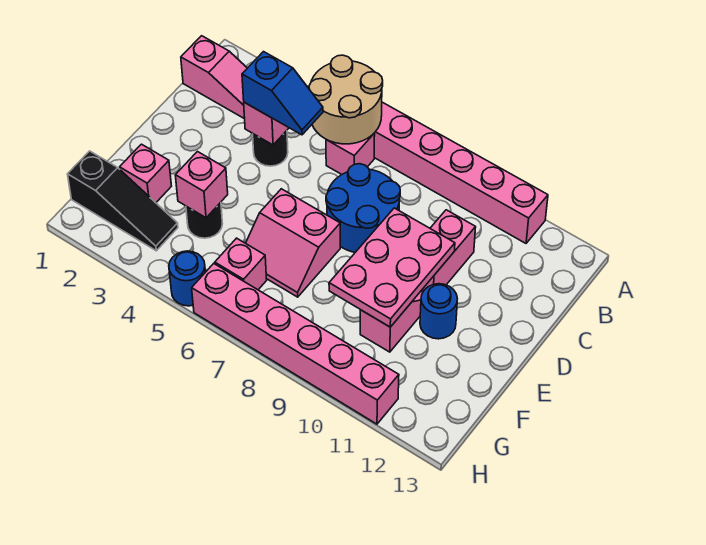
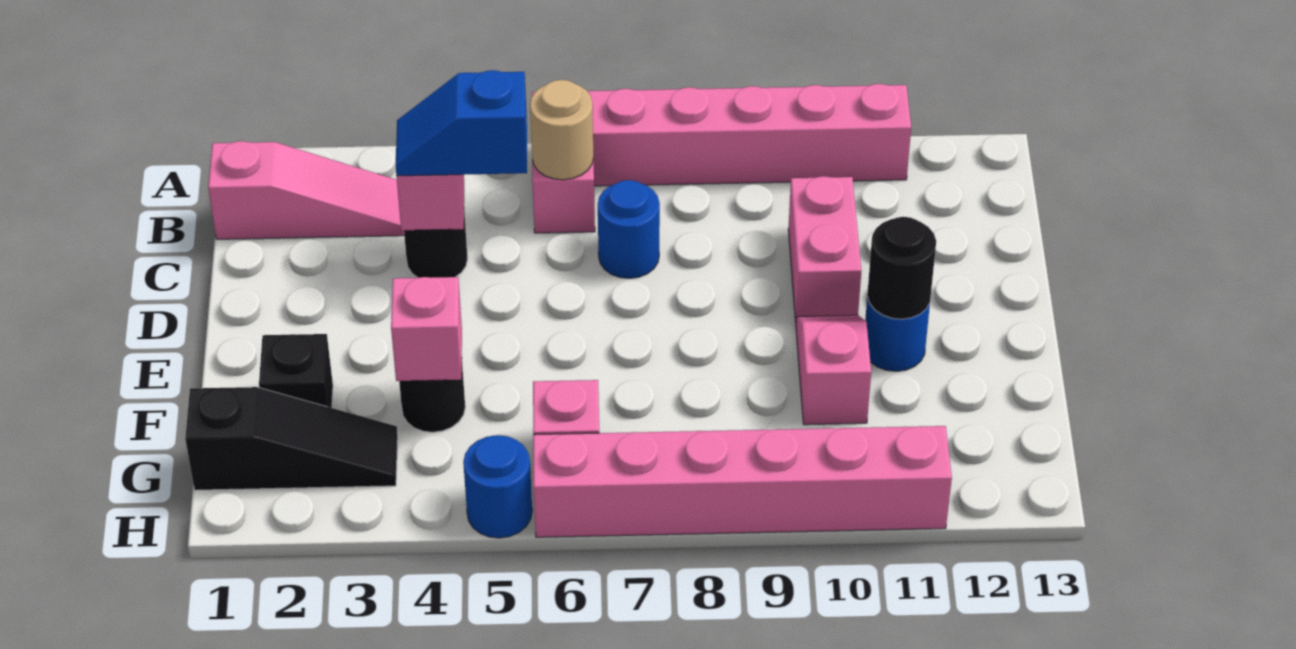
tan round brick A5:B6 level 2 -> tan round brick B6 level 2
blue slope C4:C5 level 3 top 4 -> blue slope C4:C5 level 3 top 5
blue round brick C7:D8 level 1 -> blue round brick C7 level 1
pink plate D9:F10 level 2 -> none
pink slope E6:F7 level 1 top E -> none
none -> black round brick E11 level 2
pink brick F2 level 1 -> black brick F2 level 1

